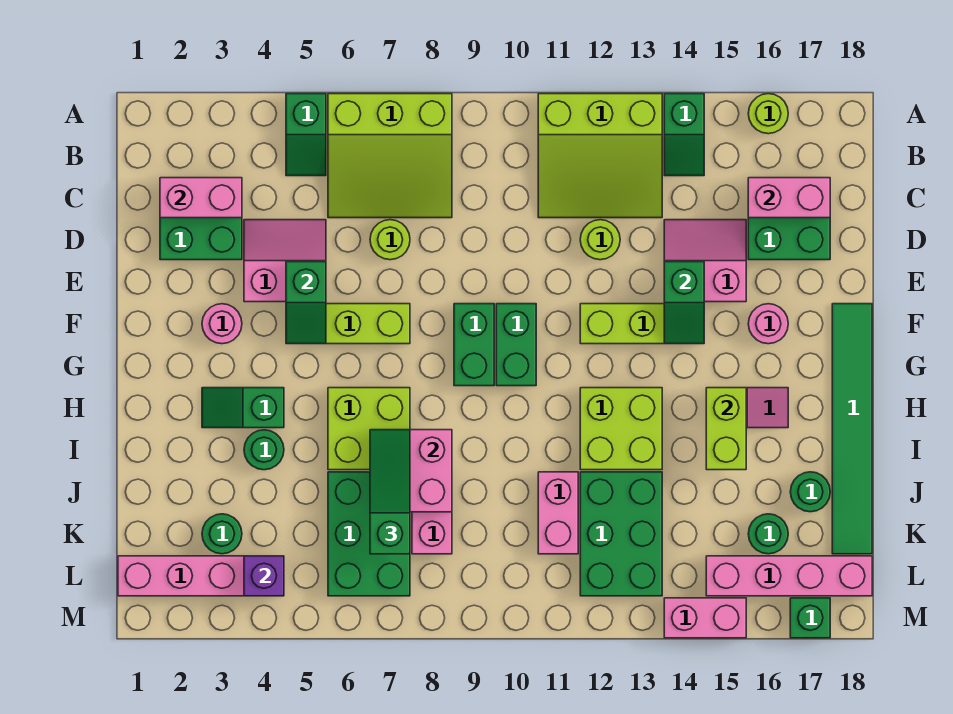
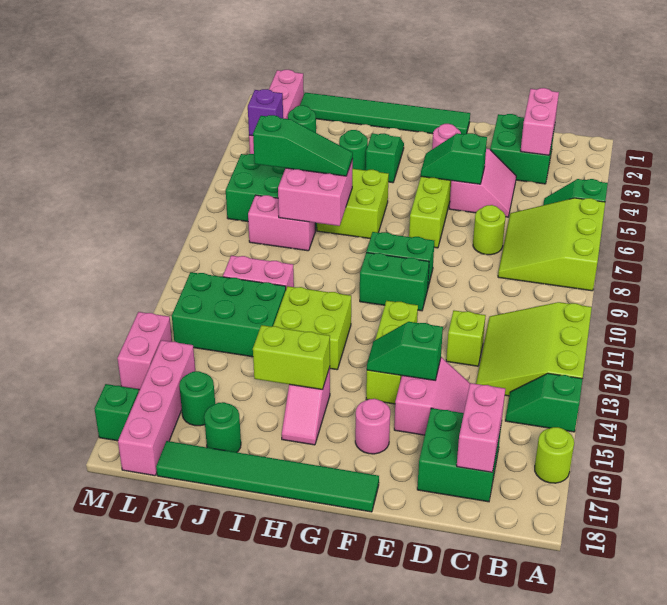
lime round brick D12 level 1 -> lime brick D12 level 1
none -> green tile F1:K1 level 1

